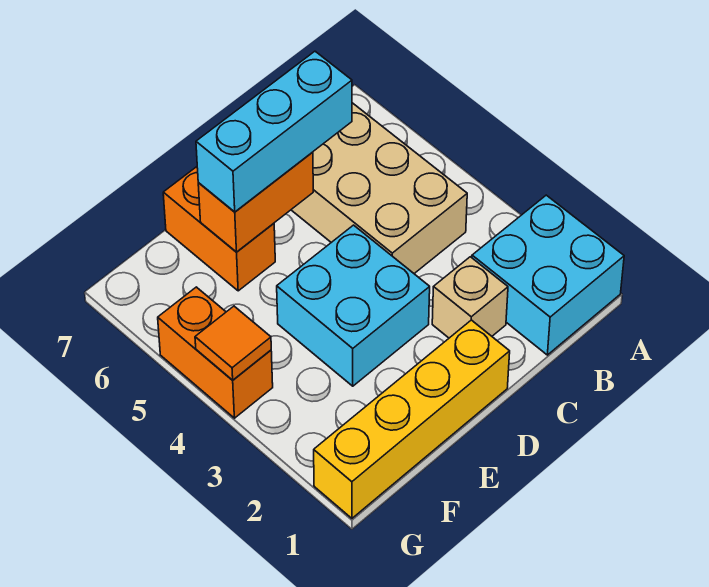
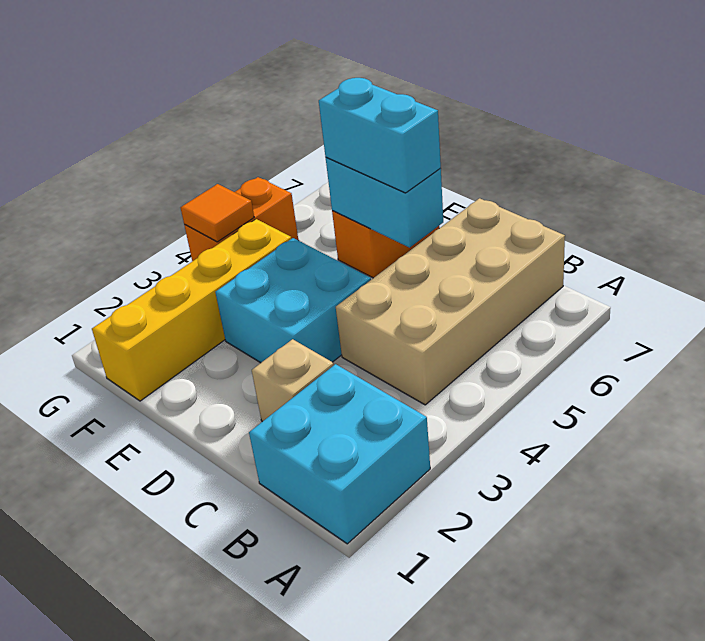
cyan brick C6:E6 level 3 -> cyan brick D6:E6 level 3
yellow brick D1:G1 level 1 -> yellow brick F1:F4 level 1
orange brick D6:E6 level 2 -> cyan brick D6:E6 level 2

